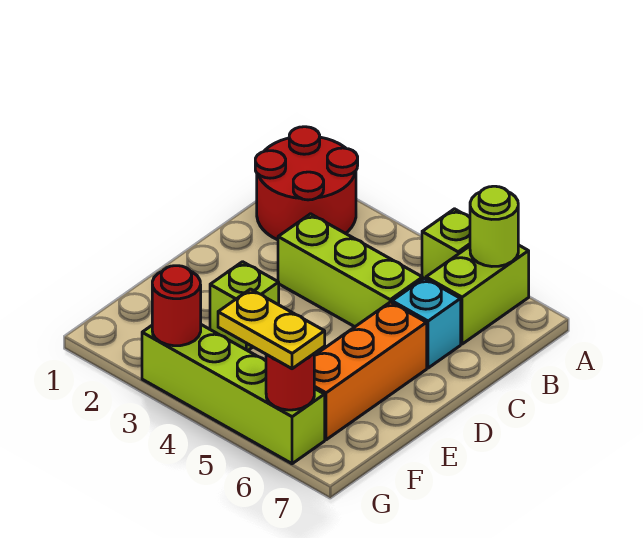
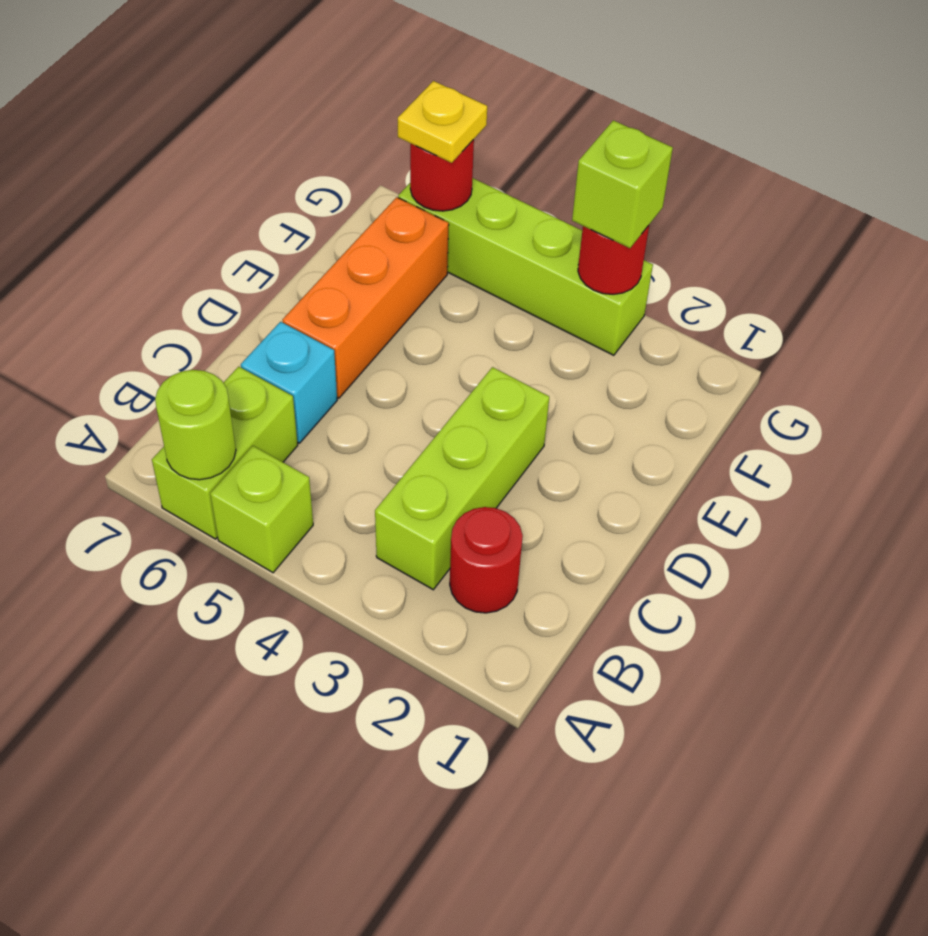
red round brick A1:B2 level 1 -> red round brick B2 level 1
lime brick C3:C5 level 1 -> lime brick B3:D3 level 1
lime brick E3 level 1 -> lime brick G3 level 3
yellow plate G5:G6 level 3 -> yellow plate G6 level 3

